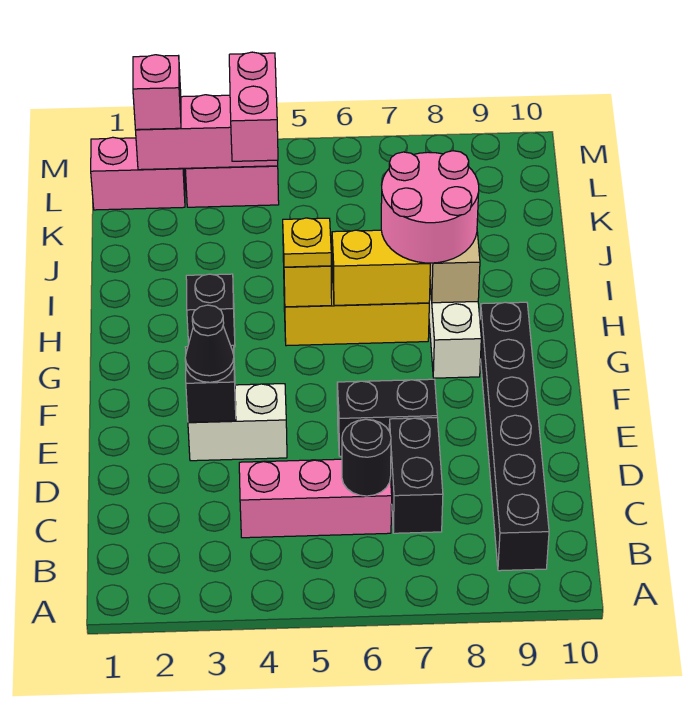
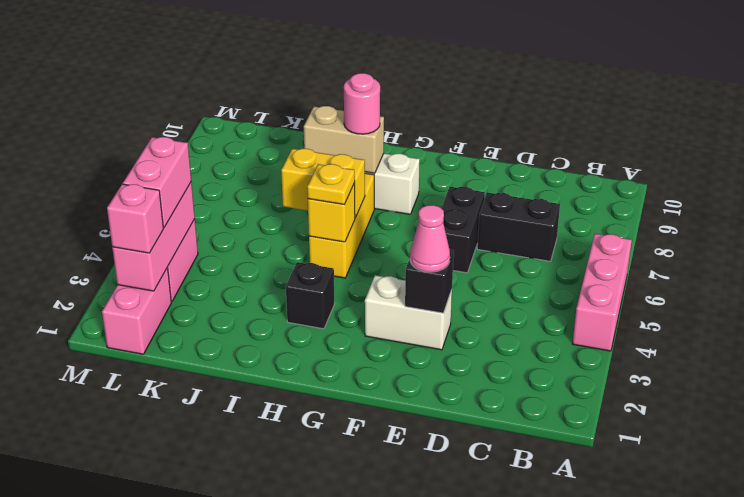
black brick B9:G9 level 1 -> none
pink brick C4:C6 level 1 -> pink brick A4:A6 level 1
black round brick C6 level 2 -> none
white brick E3:E4 level 1 -> white brick E3:F3 level 1
black cone E3 level 3 -> pink cone E3 level 3
yellow brick H6:H7 level 2 -> yellow brick H6:I6 level 2
pink round brick H7:I8 level 3 -> pink round brick H8 level 3
pink brick K4:L4 level 3 -> pink brick L3:L4 level 3

